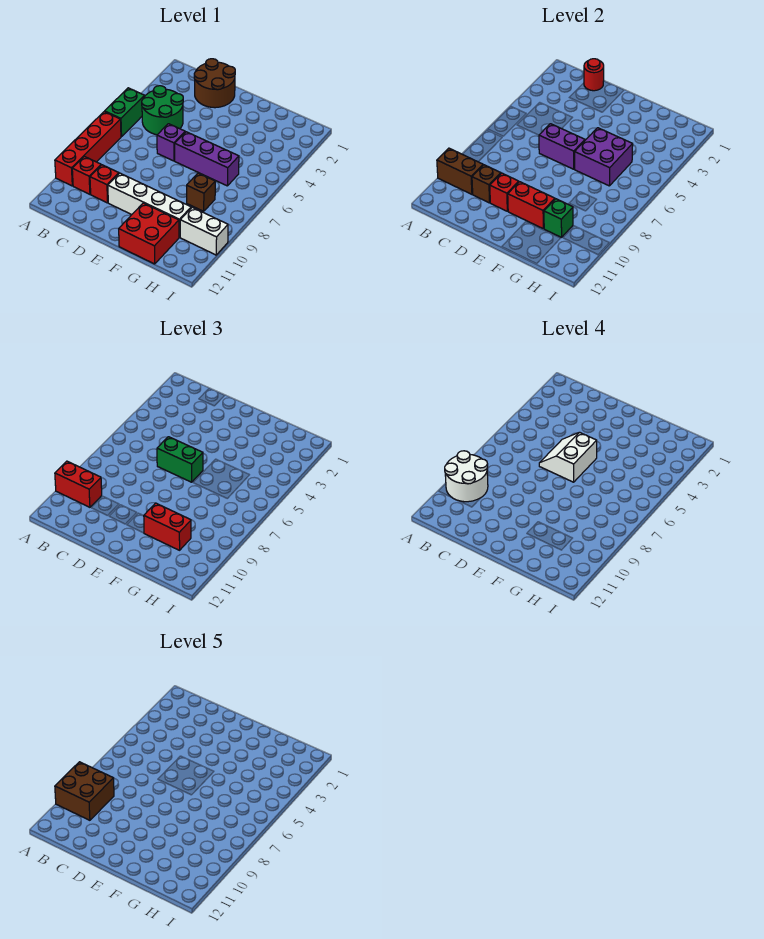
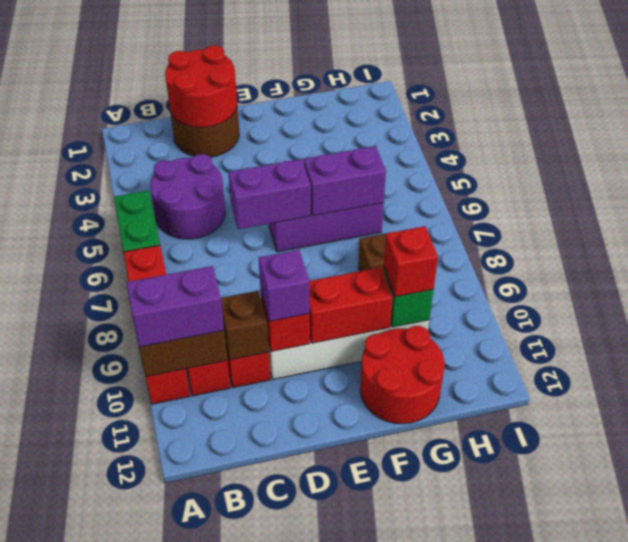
white round brick A9:B10 level 4 -> none
brown brick A9:B10 level 5 -> none
red brick A10:B10 level 3 -> purple brick A10:B10 level 3
green round brick B4:C5 level 1 -> purple round brick B4:C5 level 1
red round brick C1 level 2 -> red round brick C1:D2 level 2
white slope D5:E6 level 4 top E -> none
purple brick D6 level 1 -> purple brick D10 level 3
green brick D6:E6 level 3 -> none
purple brick F5:G6 level 2 -> purple brick F6:G6 level 2
red brick F10:G10 level 3 -> red brick G10 level 3
red brick F11:G12 level 1 -> red round brick F11:G12 level 1
white brick H10:I10 level 1 -> none

